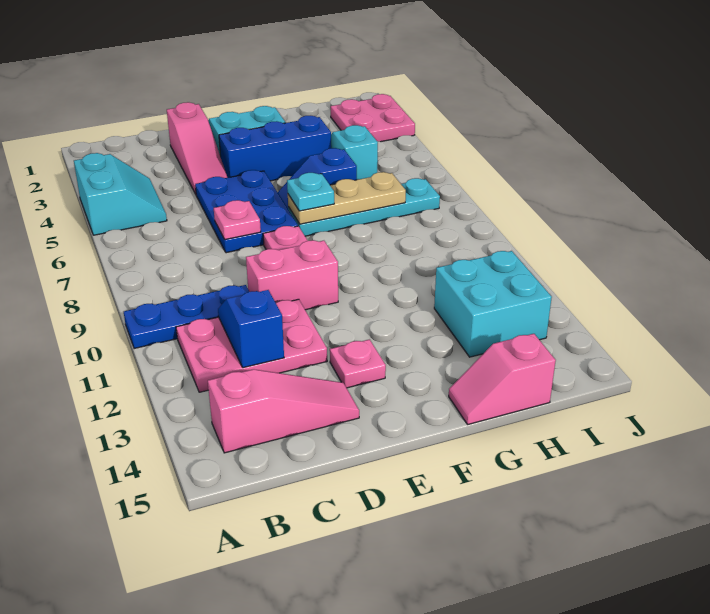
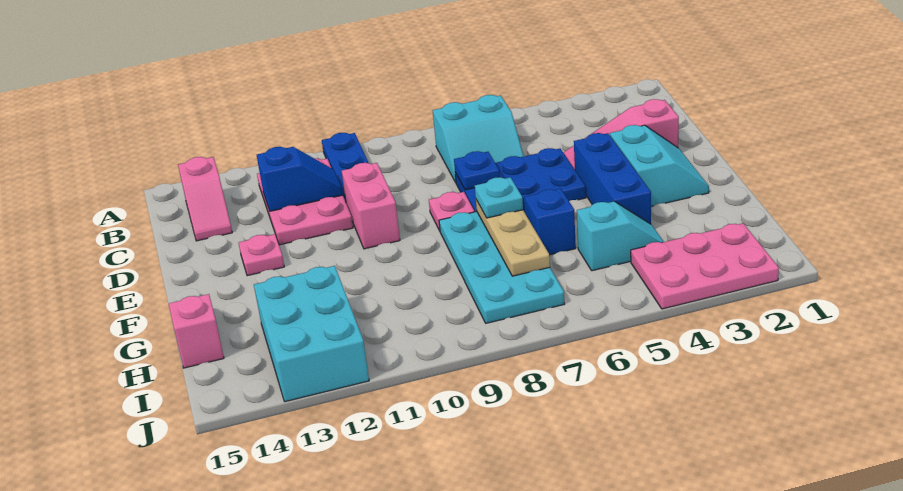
cyan slope A4:B5 level 1 top A -> cyan slope B6:C7 level 1 top B
pink slope B14:D14 level 1 top B -> pink slope B14:C14 level 1 top B
pink plate D7 level 2 -> blue plate D7 level 2
cyan plate F7:I7 level 1 -> cyan plate F7:I8 level 1
cyan brick H12:I13 level 1 -> cyan brick H12:J13 level 1
pink plate I2:J3 level 1 -> pink plate I2:J4 level 1

